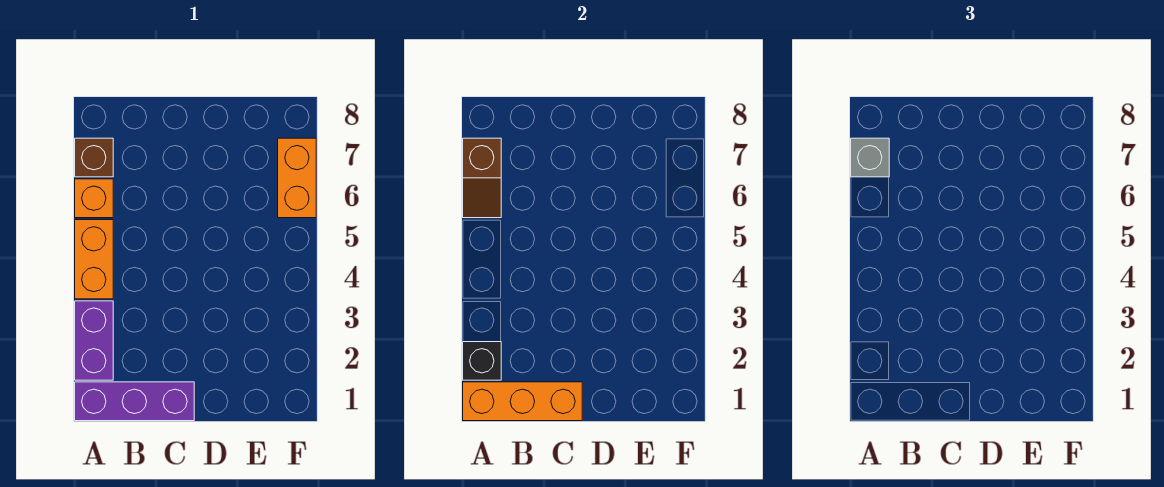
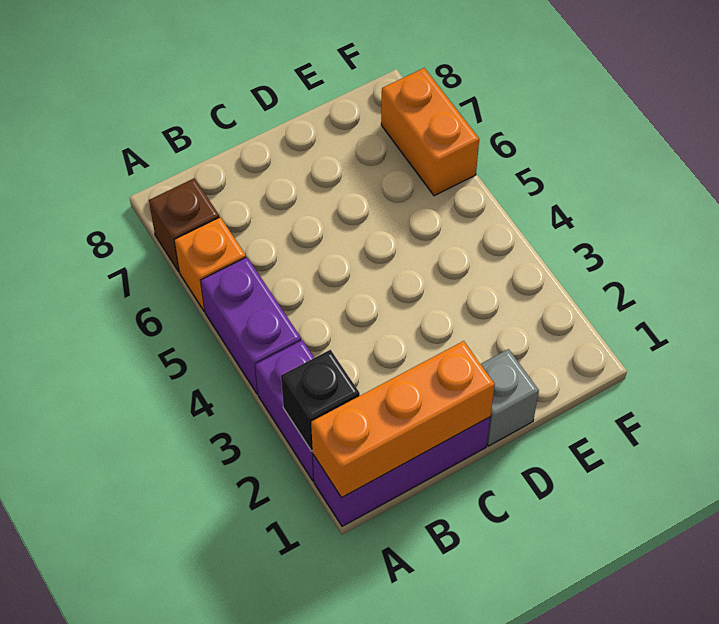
orange brick A4:A5 level 1 -> purple brick A4:A5 level 1
brown slope A6:A7 level 2 top 7 -> none
grey brick A7 level 3 -> grey brick D1 level 1

